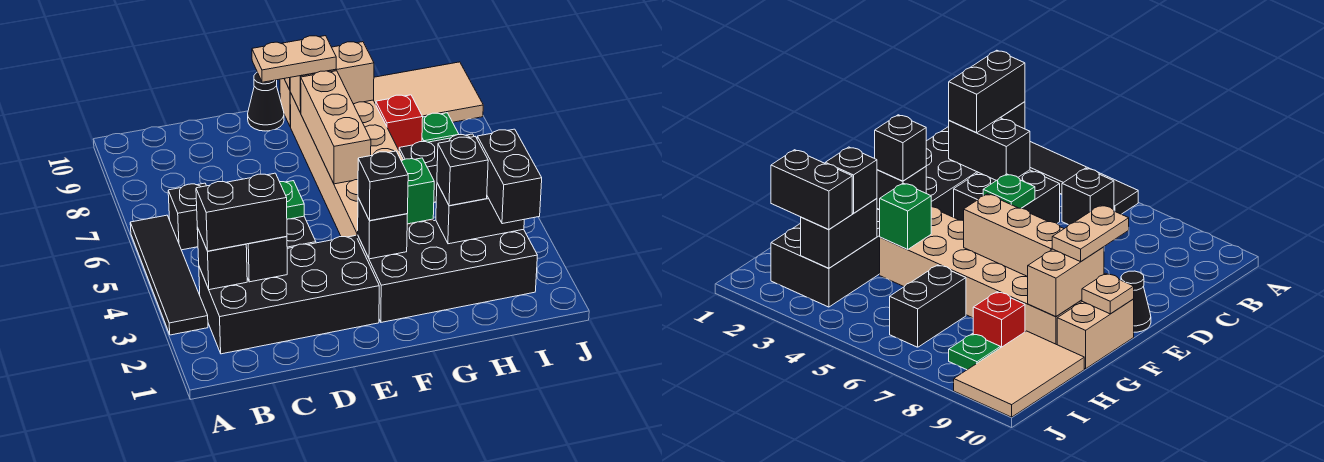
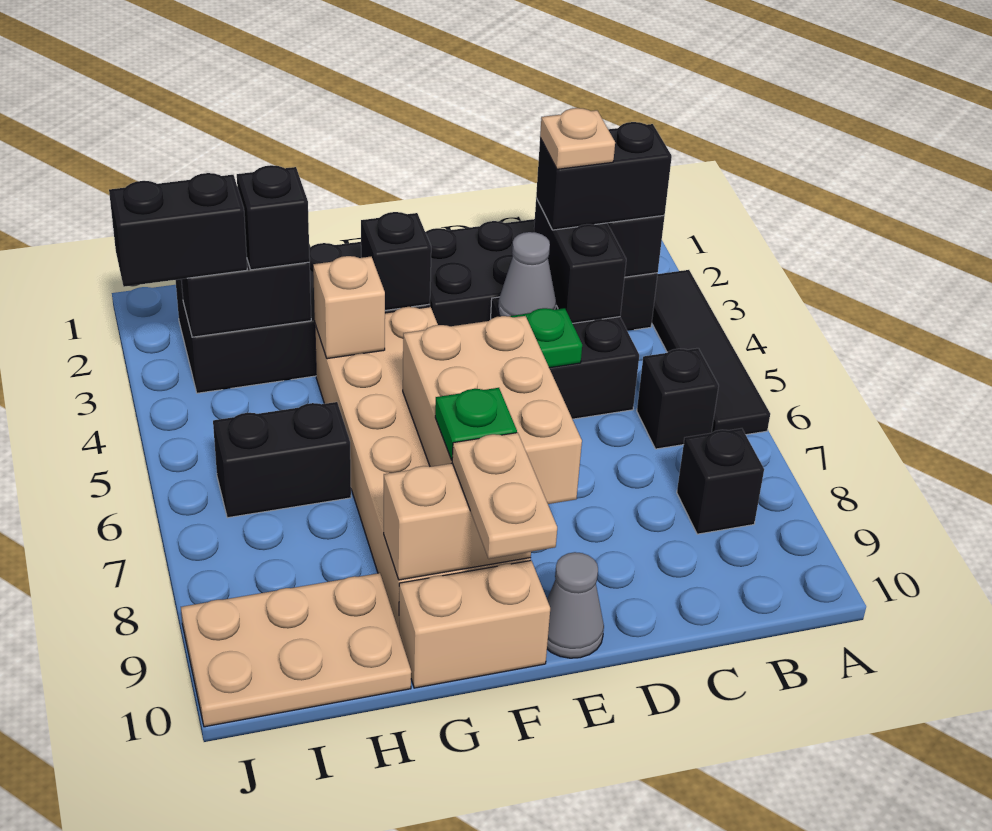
none -> grey cone D4 level 2
tan plate E9:F9 level 3 -> tan plate F9:F10 level 3
black cone E10 level 1 -> grey cone E10 level 1
black brick F3 level 3 -> black brick B8 level 1
tan brick F6:F8 level 2 -> tan brick E6:F8 level 2
tan plate F10 level 2 -> tan plate C3 level 4
green brick G4 level 2 -> tan brick G4 level 2
red brick H8 level 1 -> none
tan tile H9:J10 level 1 -> tan plate H9:J10 level 1
black brick I2:I3 level 3 -> black brick I3:J3 level 3
green plate I8 level 1 -> green plate F8 level 3

